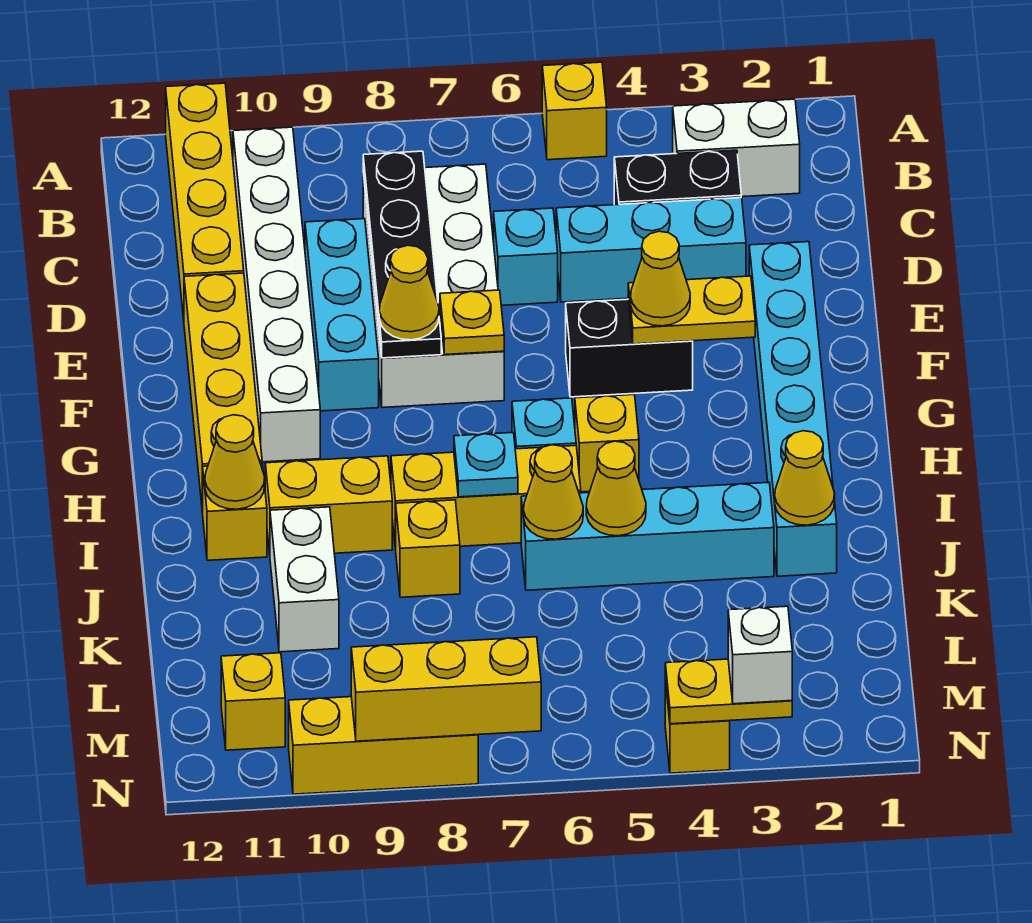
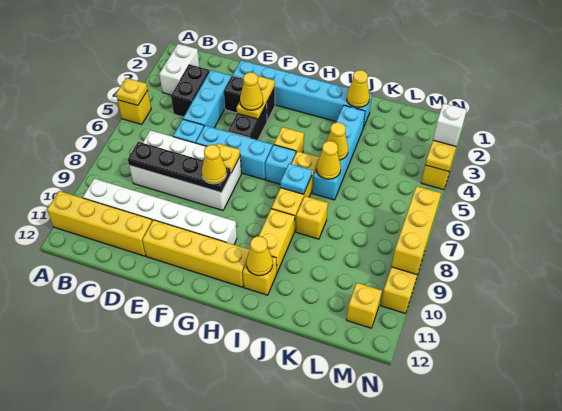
none -> yellow plate A5 level 2
cyan brick D9:F9 level 1 -> cyan brick E6:G6 level 1
none -> black brick E3:F3 level 1
white brick J10:K10 level 1 -> none

